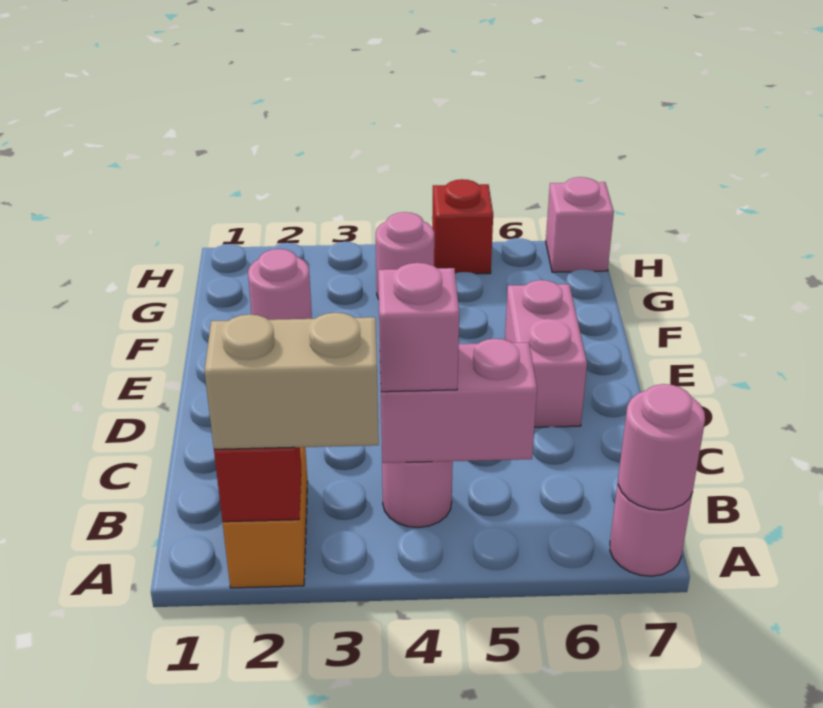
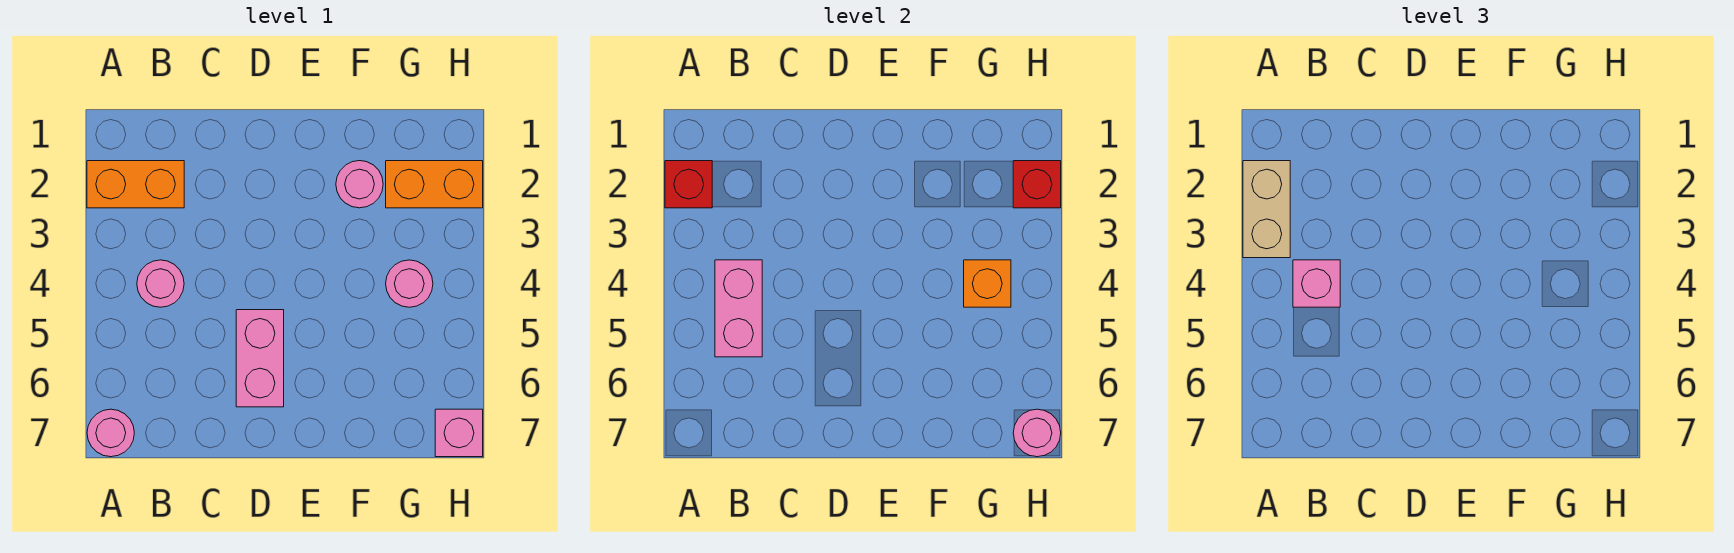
pink round brick A7 level 2 -> pink round brick H7 level 2
pink brick D6:E6 level 1 -> pink brick D5:D6 level 1
none -> orange brick G2:H2 level 1
none -> orange brick G4 level 2
red brick H5 level 1 -> red brick H2 level 2

